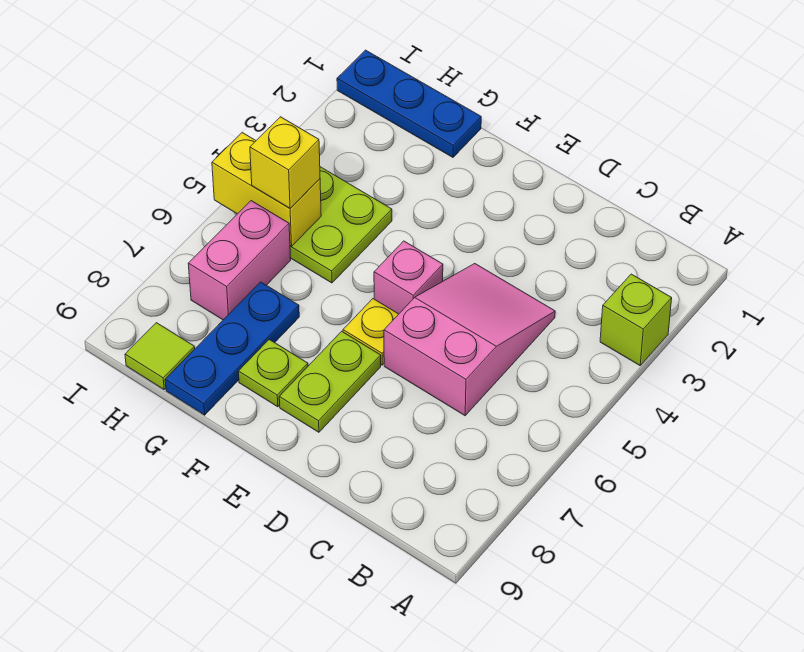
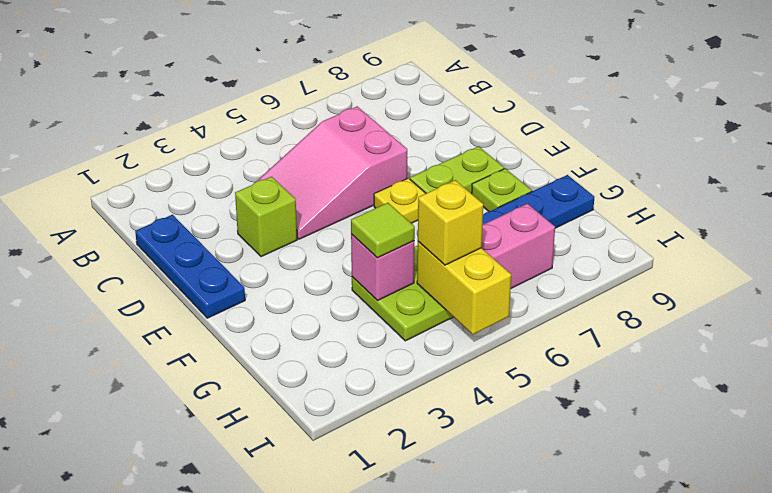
lime brick A3 level 1 -> lime brick D3 level 1
pink brick E5 level 1 -> pink brick G4 level 2
blue plate G1:I1 level 1 -> blue plate C1:E1 level 1
lime tile H9 level 1 -> lime tile G4 level 3

